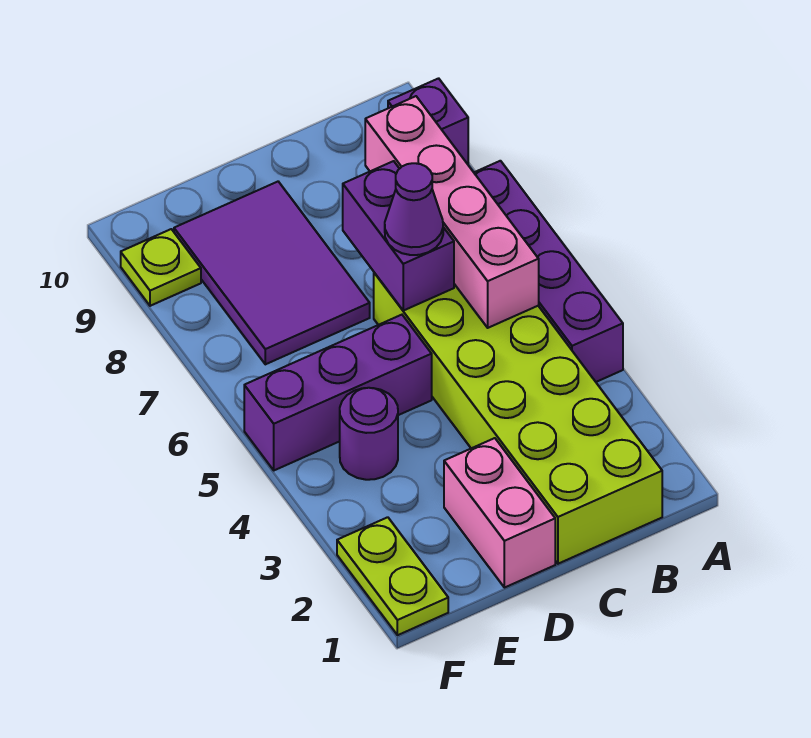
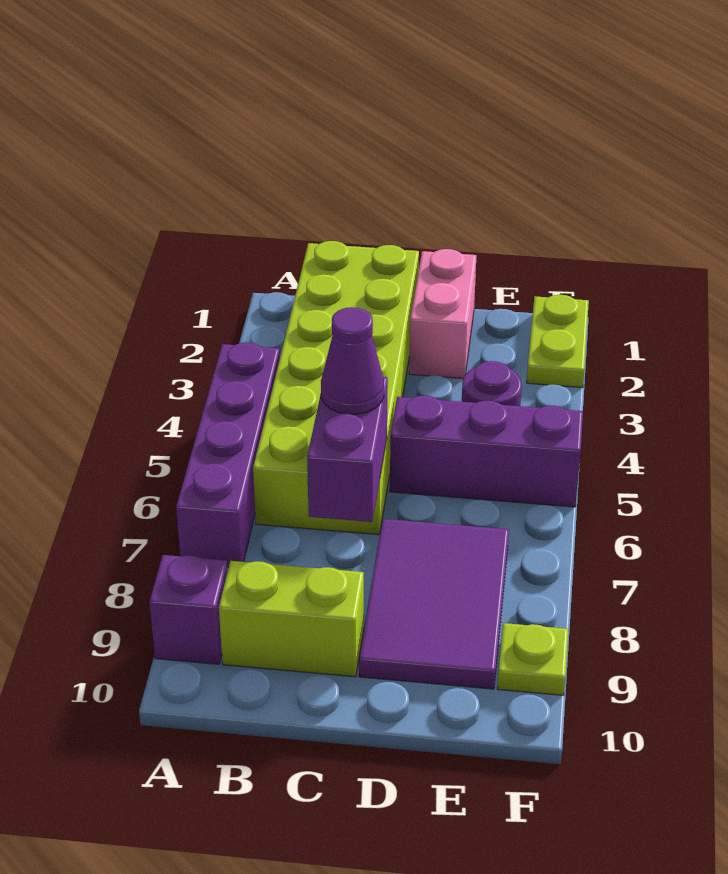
pink brick B5:B8 level 2 -> none
none -> lime brick B9:C9 level 1

